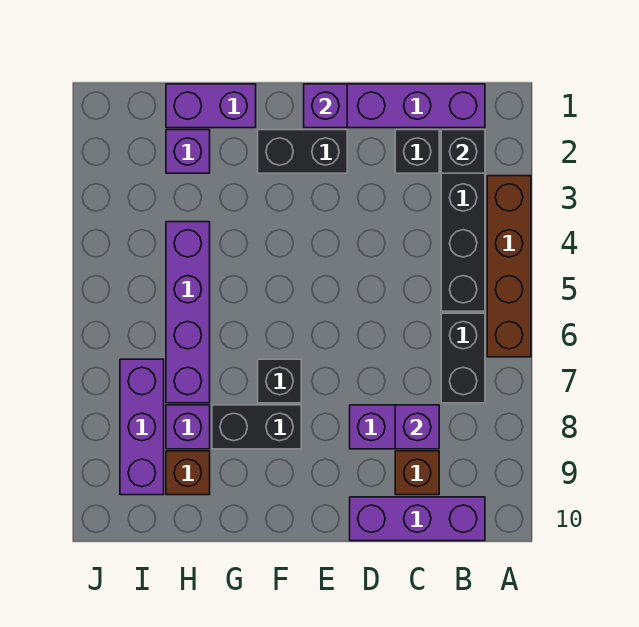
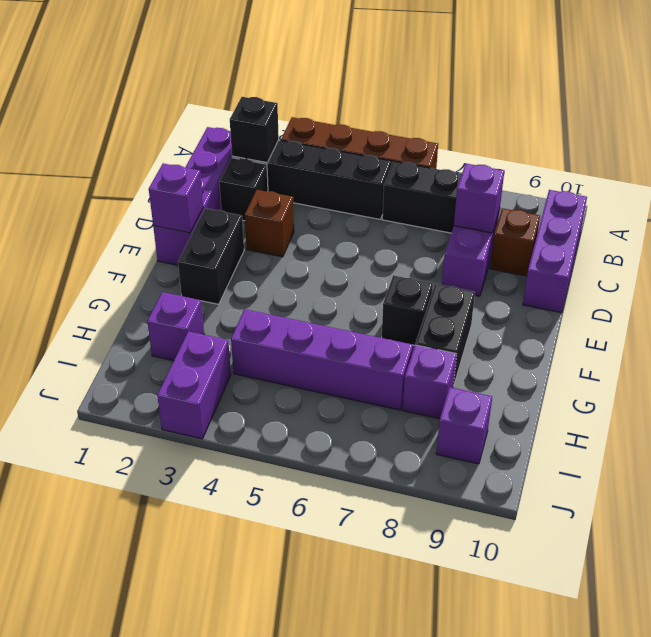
purple brick G1:H1 level 1 -> purple brick I3:J3 level 1
brown brick H9 level 1 -> brown brick D3 level 1
purple brick I7:I9 level 1 -> purple brick I9 level 1

